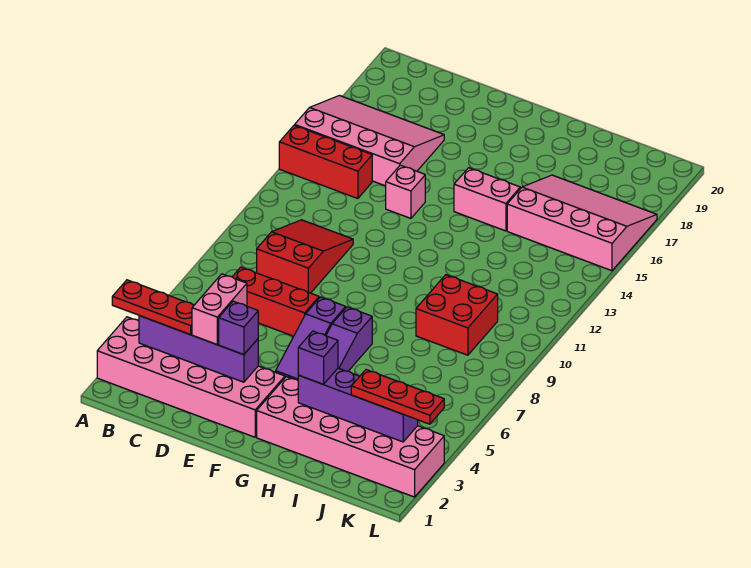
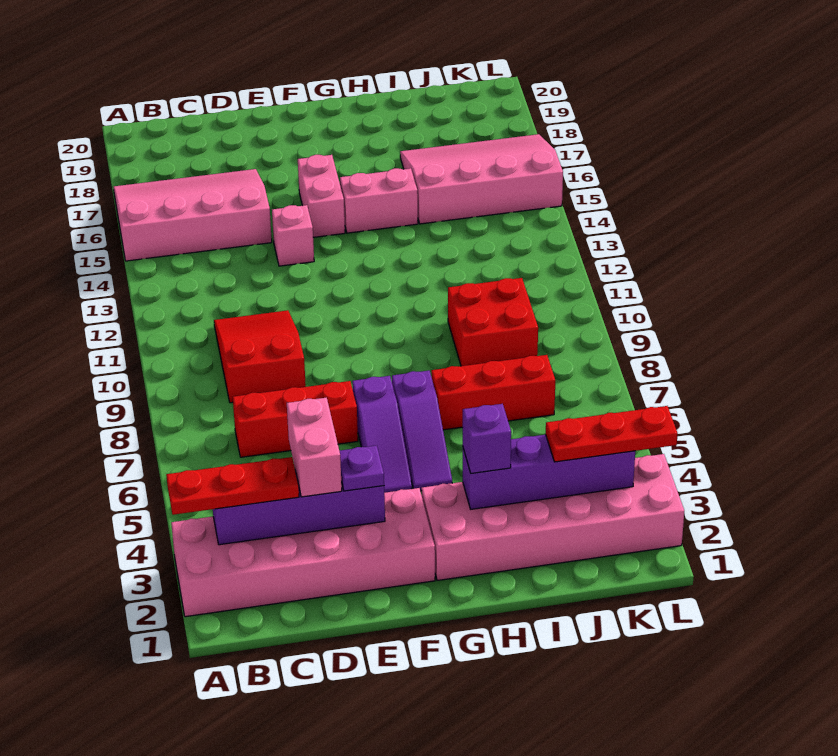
red brick A14:C14 level 1 -> red brick H7:J7 level 1
purple brick E3 level 3 -> purple plate E3 level 3
none -> pink brick F15:F16 level 1

